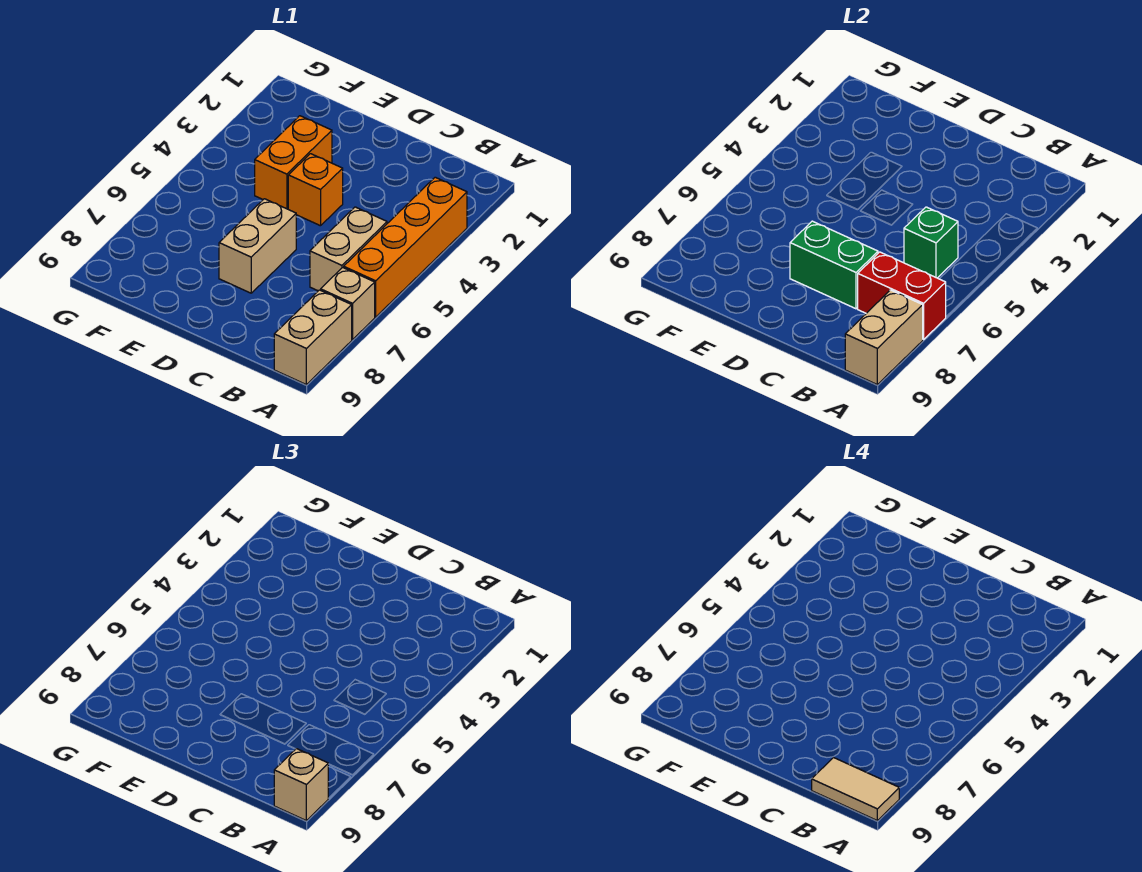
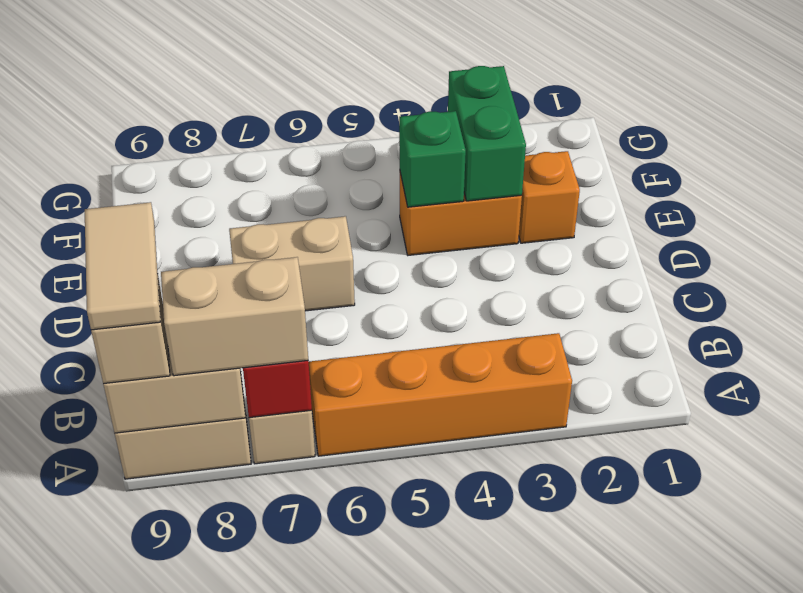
tan brick B5:B6 level 1 -> tan brick A7:A8 level 3
green brick B5 level 2 -> green brick E4 level 2
green brick C7:D7 level 2 -> green brick E3:F3 level 2
orange brick D4 level 1 -> orange brick E2 level 1

